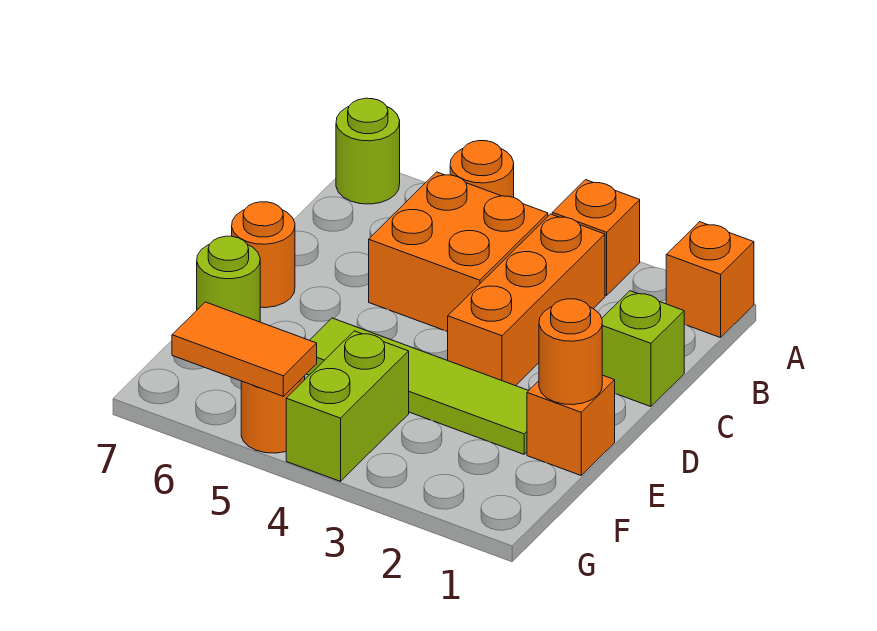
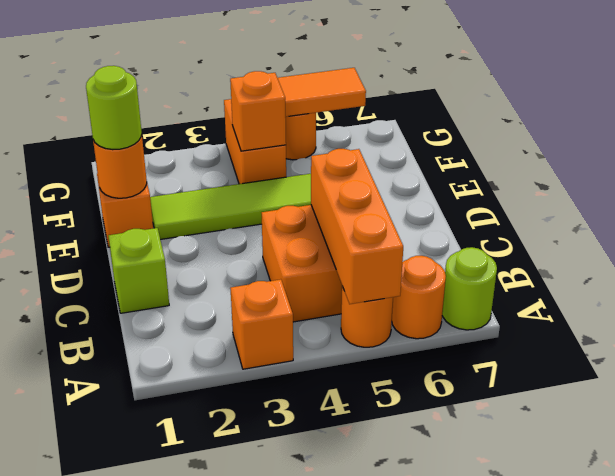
orange brick A1 level 1 -> orange brick F4 level 2
orange brick B3:D3 level 1 -> orange brick A5:C5 level 2
orange round brick D7 level 1 -> orange round brick A6 level 1
lime round brick E7 level 1 -> lime round brick E1 level 3
lime brick F4:G4 level 1 -> orange brick F4:G4 level 1

